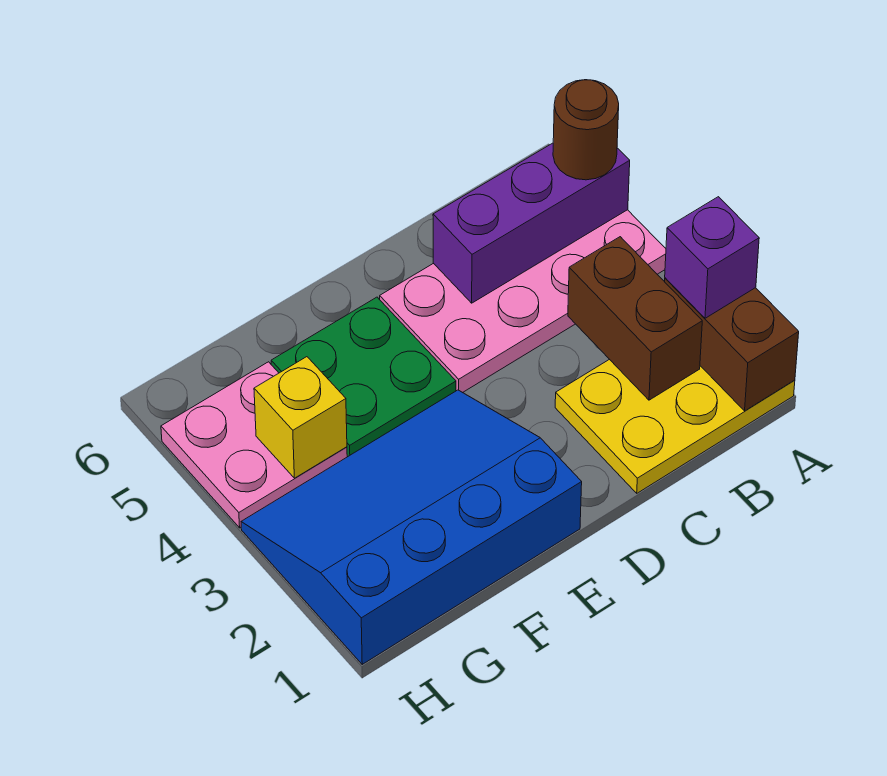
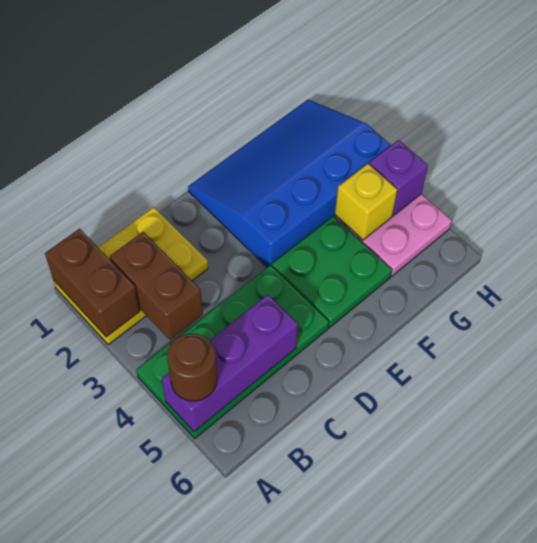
purple brick A2 level 3 -> purple brick H4 level 2
pink plate A4:D5 level 1 -> green plate A4:D5 level 1
blue slope E1:H3 level 1 top 1 -> blue slope E1:H3 level 1 top 3

